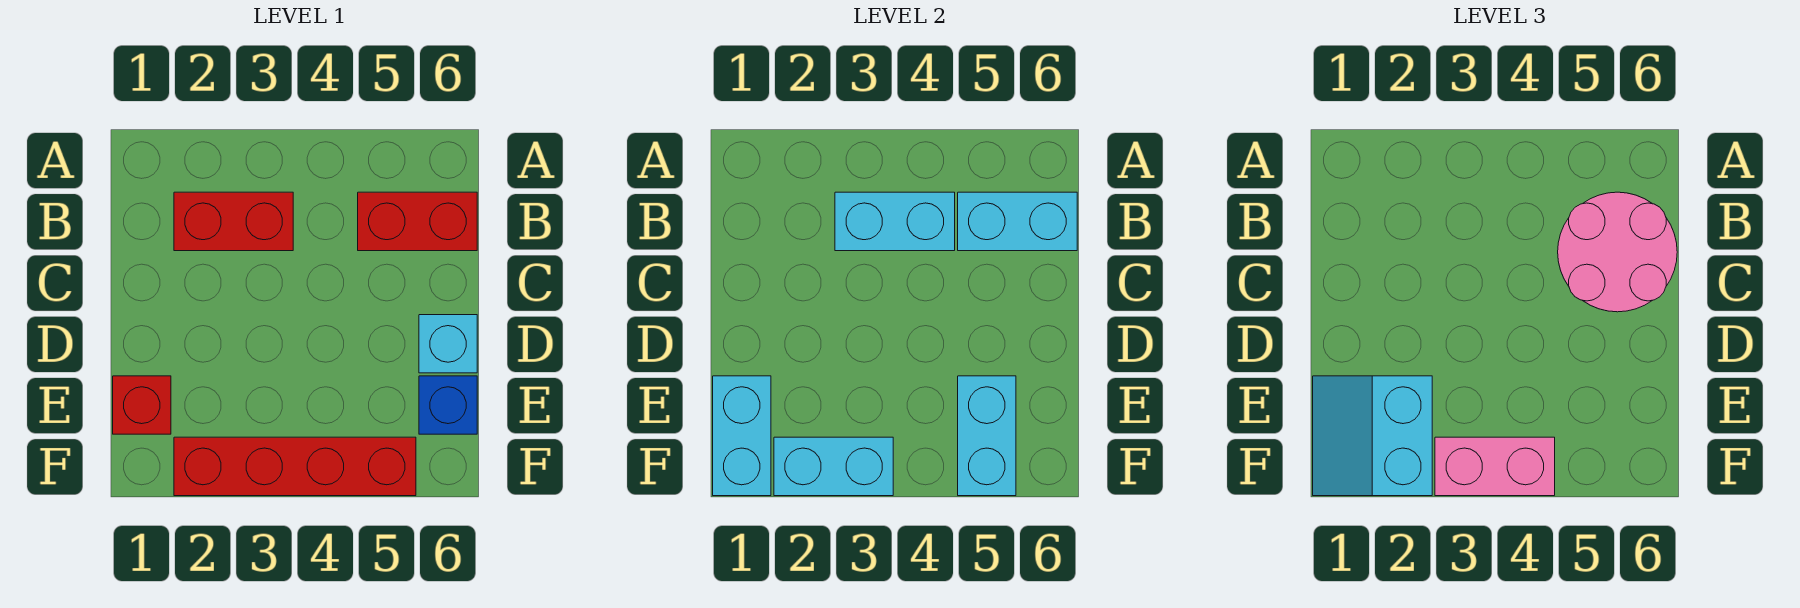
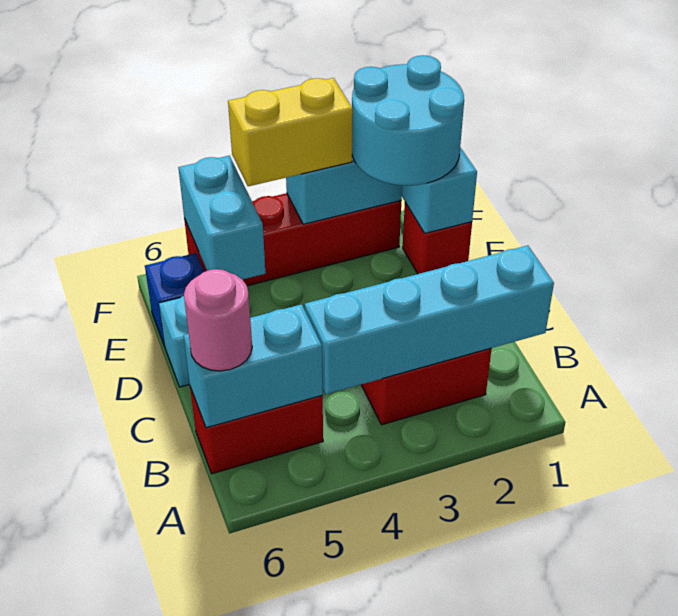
cyan brick B3:B4 level 2 -> cyan brick B1:B4 level 2
pink round brick B5:C6 level 3 -> pink round brick B6 level 3
cyan slope E1:F2 level 3 top 2 -> cyan round brick E1:F2 level 3
pink brick F3:F4 level 3 -> yellow brick F3:F4 level 3

